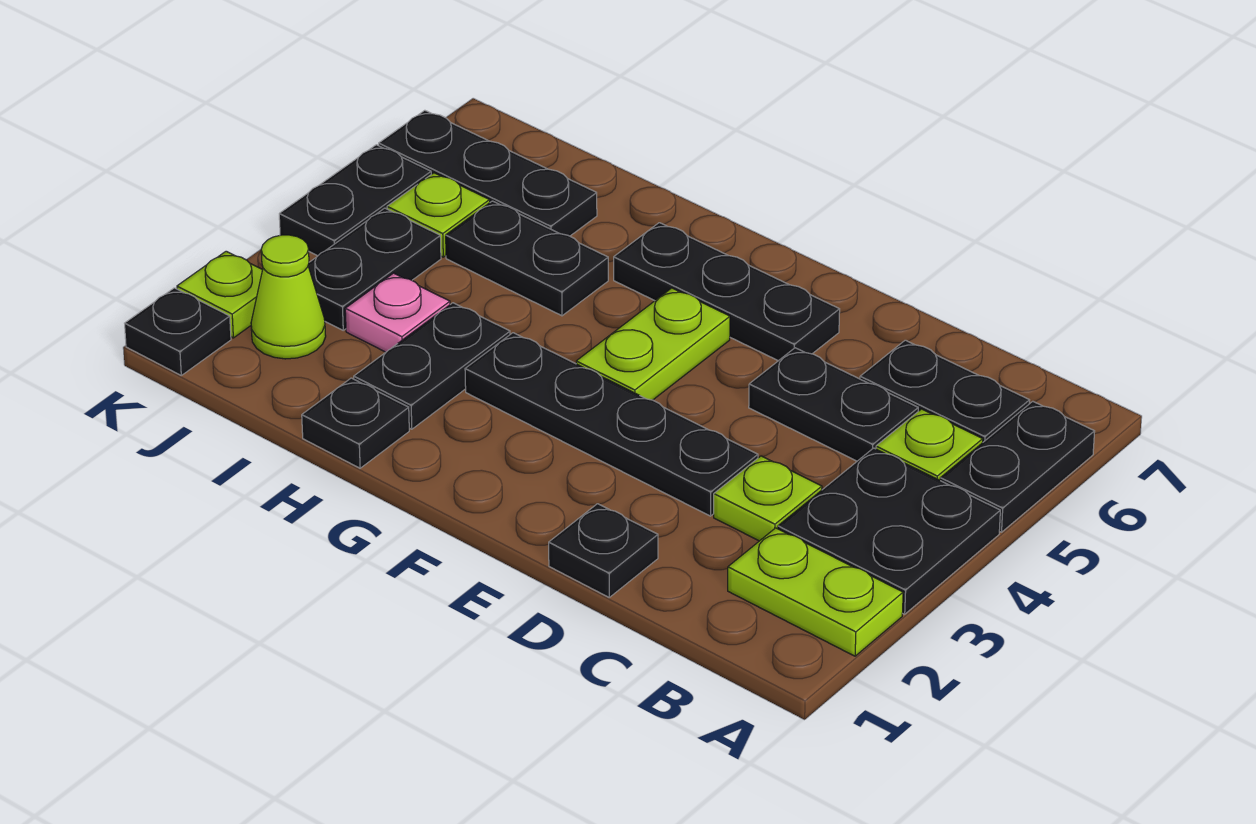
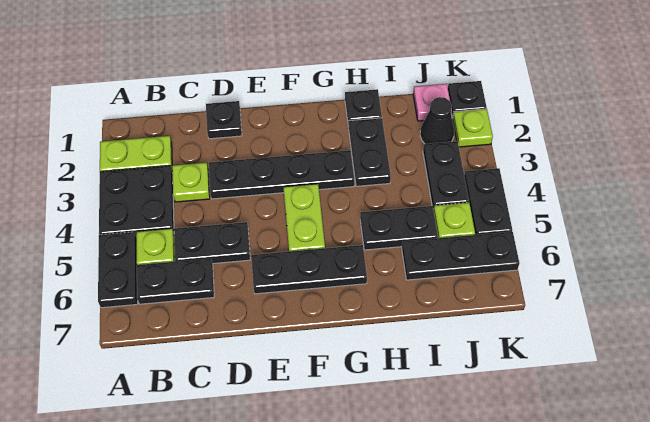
pink plate I3 level 1 -> pink plate J1 level 1
lime cone J2 level 1 -> black cone J2 level 1

